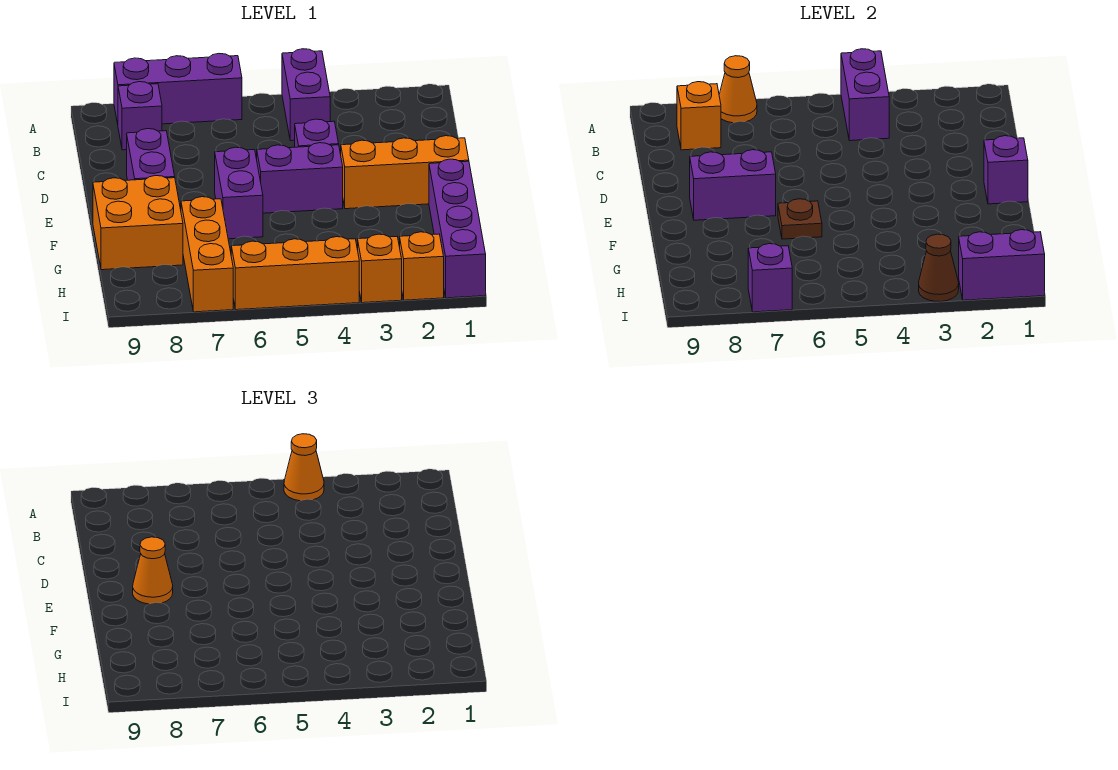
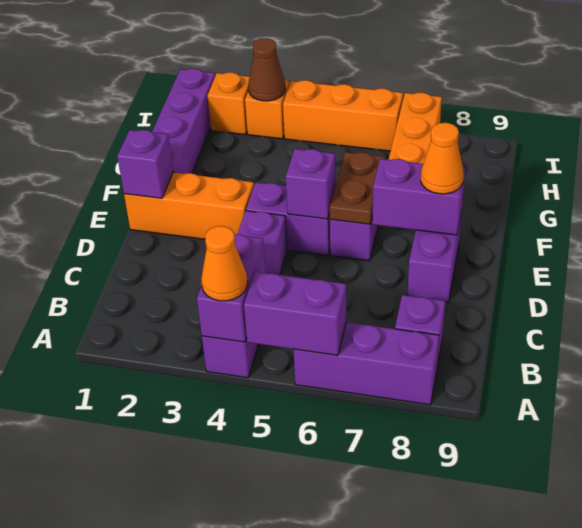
orange cone A7 level 2 -> none
orange brick B8 level 2 -> none
brown plate F6 level 2 -> brown plate E6:F6 level 2
orange brick F8:G9 level 1 -> none
purple brick I1:I2 level 2 -> purple brick A5:A6 level 2
purple brick I7 level 2 -> purple brick E5 level 2

